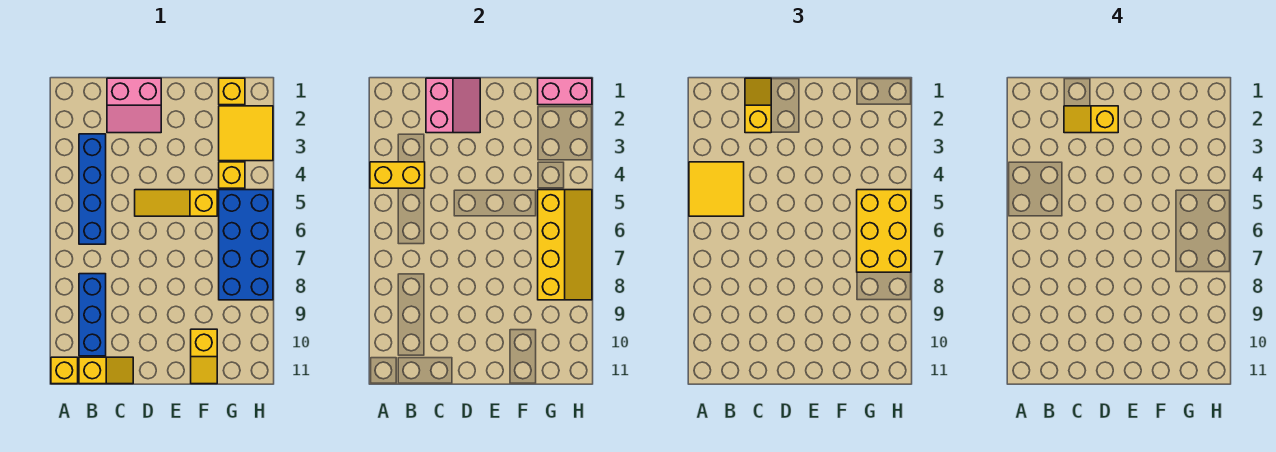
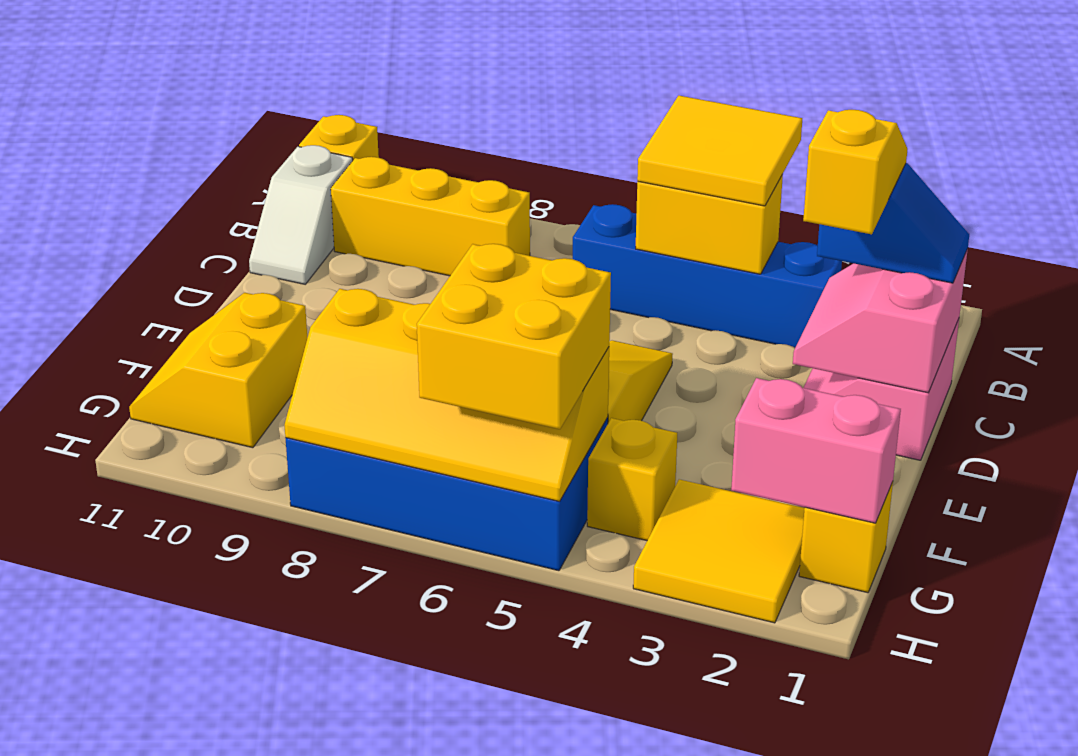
yellow brick A4:B4 level 2 -> yellow brick B4:B5 level 2
blue brick B8:B10 level 1 -> yellow brick B8:B10 level 1
yellow slope B11:C11 level 1 top B -> white slope B11:C11 level 1 top B
pink slope C1:D2 level 2 top C -> pink slope C1:D2 level 2 top 1
yellow slope C1:C2 level 3 top 2 -> blue slope C1:C2 level 3 top 2
yellow slope F10:F11 level 1 top 10 -> yellow slope F10:G11 level 1 top 10
pink brick G1:H1 level 2 -> pink brick G1:G2 level 2
yellow brick G5:H7 level 3 -> yellow brick G5:H6 level 3

